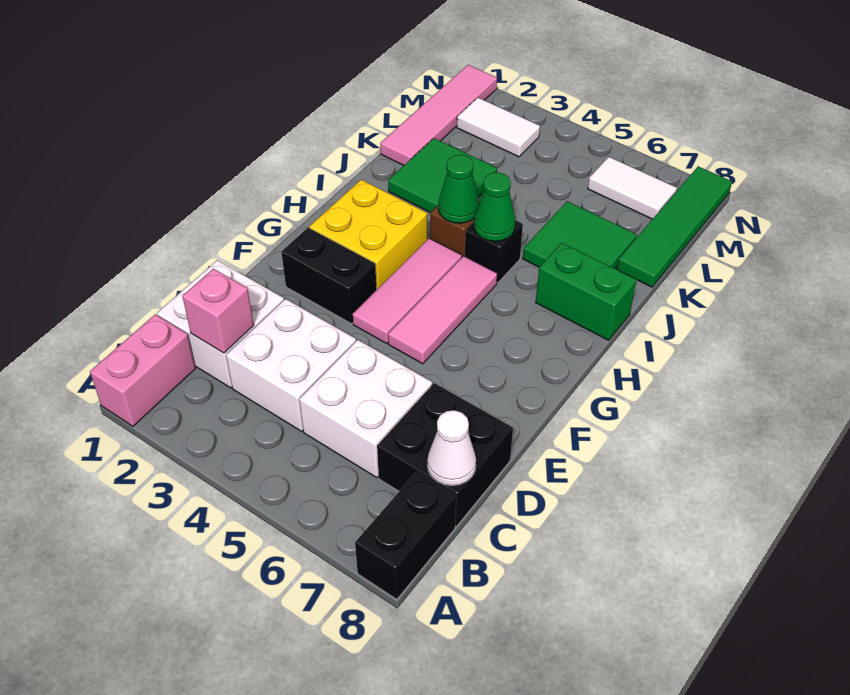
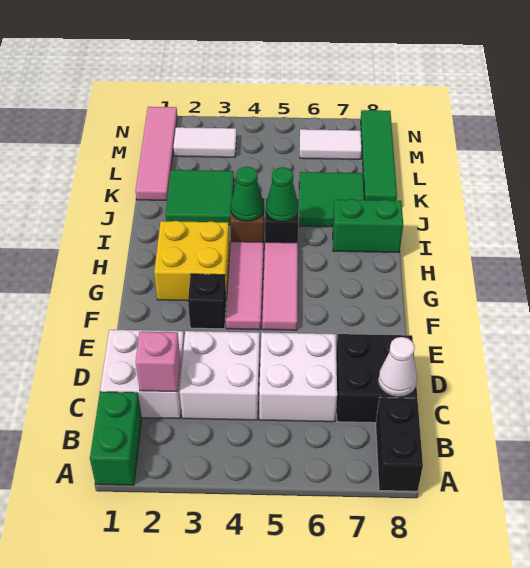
pink brick A1:B1 level 1 -> green brick A1:B1 level 1
black brick F2:F3 level 1 -> black brick F3 level 1

